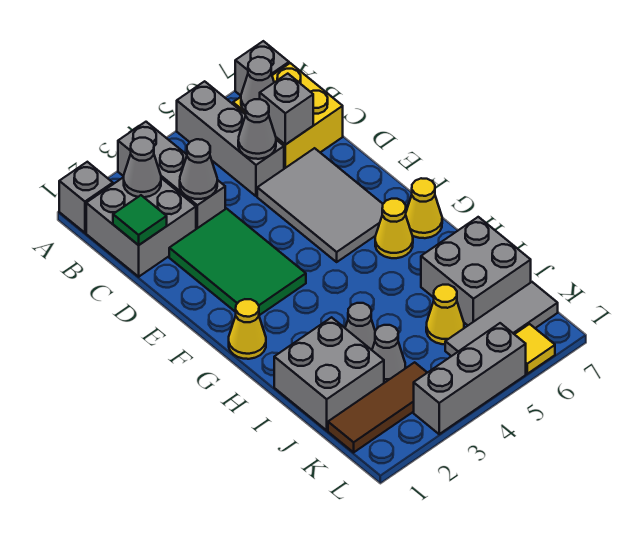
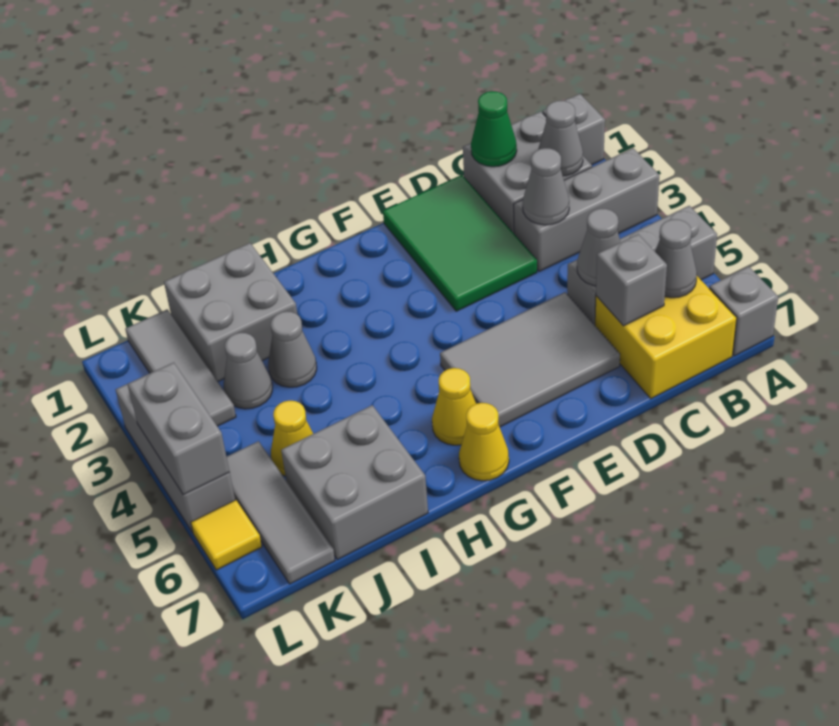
green tile C1 level 2 -> green cone C1 level 2
green tile D2:F3 level 1 -> green tile D1:E3 level 1
yellow cone G1 level 1 -> none
brown tile K1:K3 level 1 -> grey tile K1:K3 level 1
none -> grey brick L4:L5 level 2

